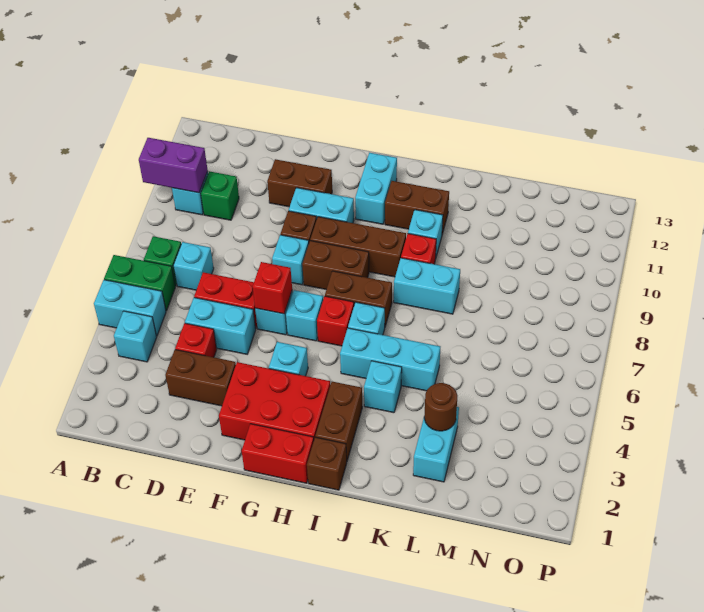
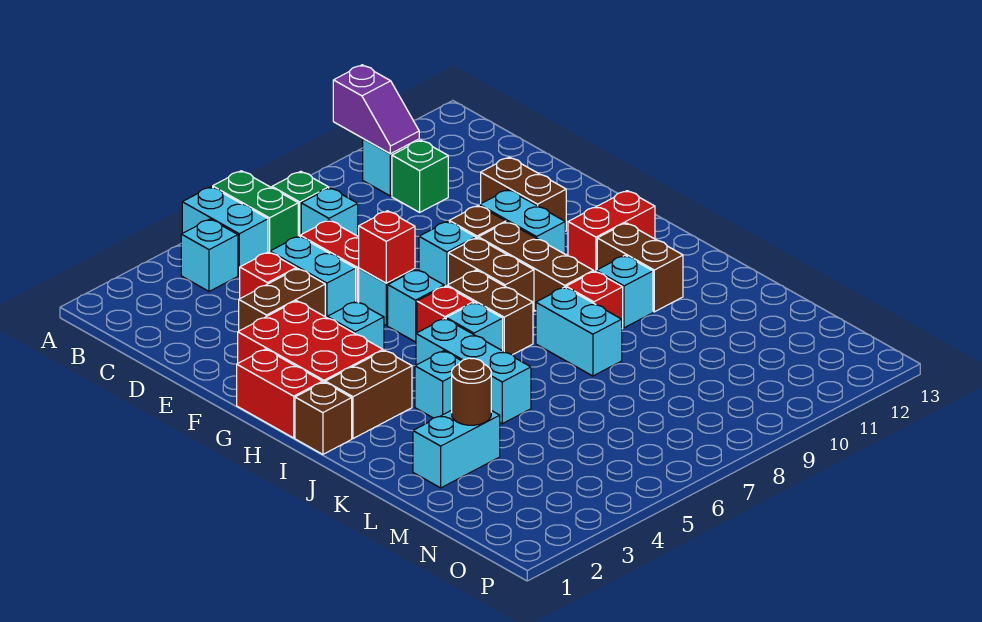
purple brick A10:B10 level 2 -> purple slope A10:B10 level 2 top A
brown brick D3:E3 level 1 -> brown brick E3:E4 level 1
cyan brick H11:H12 level 1 -> red brick H11:H12 level 1

